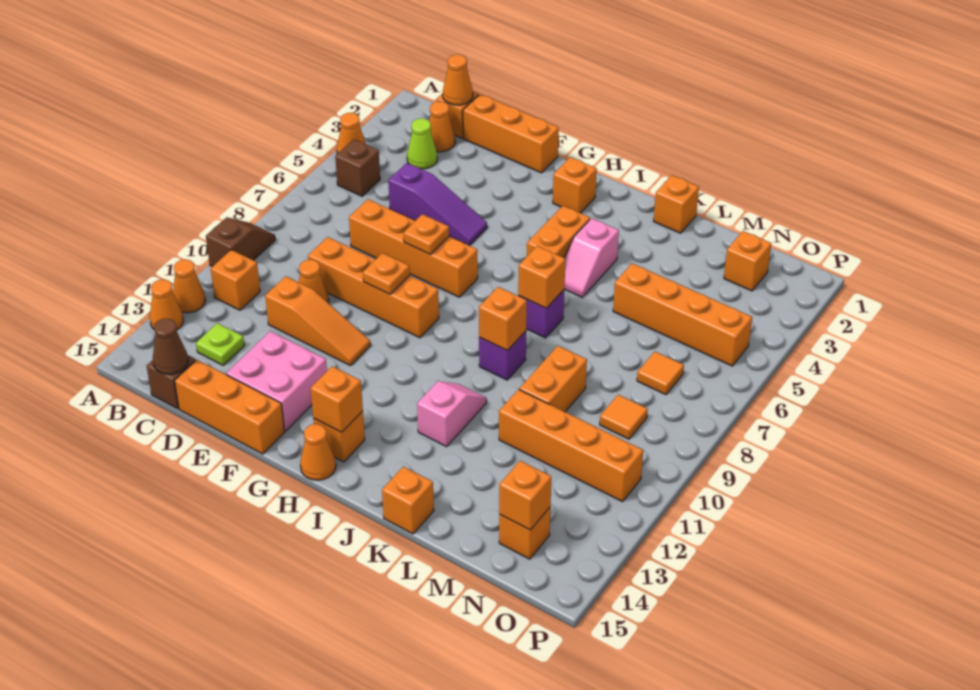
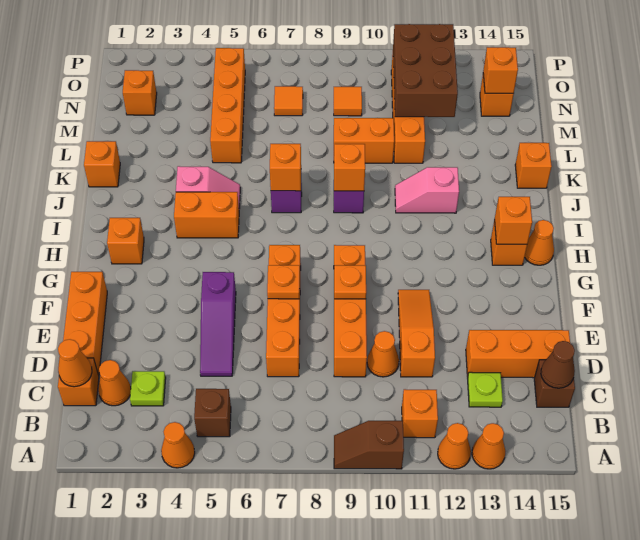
lime cone C3 level 1 -> lime plate C3 level 1
purple slope D5:F5 level 1 top D -> purple slope D5:F5 level 1 top F
orange brick D15:F15 level 1 -> orange brick D13:D15 level 1
pink brick E13:F14 level 1 -> none
none -> brown brick M11:O12 level 2

